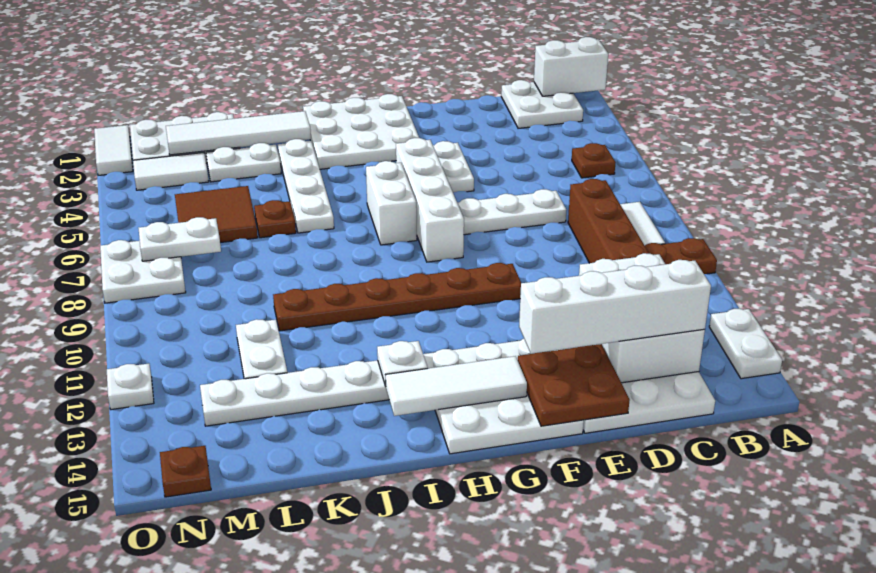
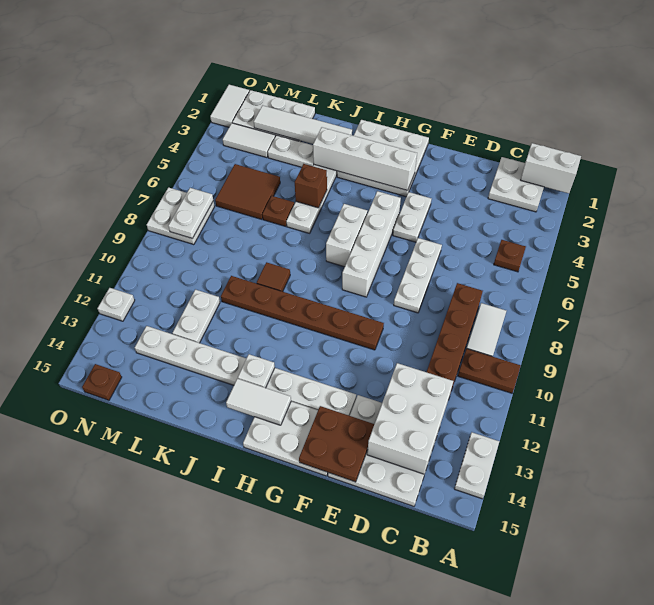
white brick C14:F14 level 3 -> white brick G3:J3 level 2
white plate D7:F7 level 1 -> white plate E6:E8 level 1
white tile G14:I14 level 2 -> white tile H14:I14 level 2
none -> brown brick J5 level 2
none -> brown tile J9 level 1
white plate M7:N7 level 2 -> white plate N7:N8 level 2

